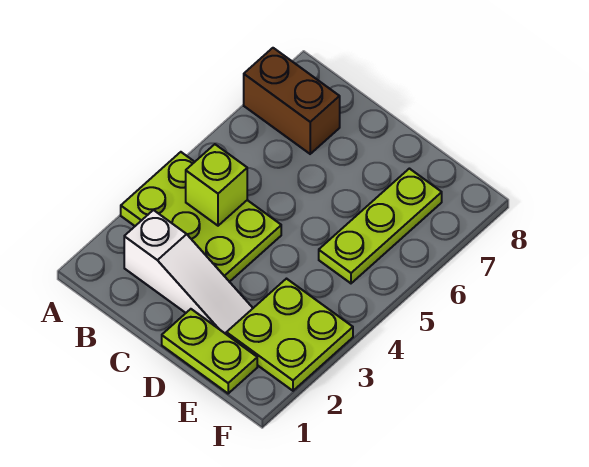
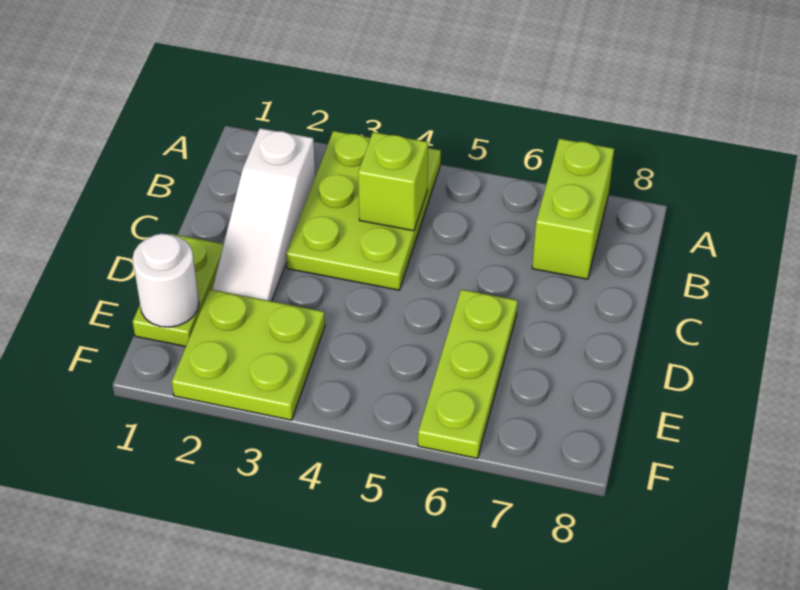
brown brick A7:B7 level 1 -> lime brick A7:B7 level 1
none -> white round brick E1 level 2
lime plate E5:E7 level 1 -> lime plate D6:F6 level 1

